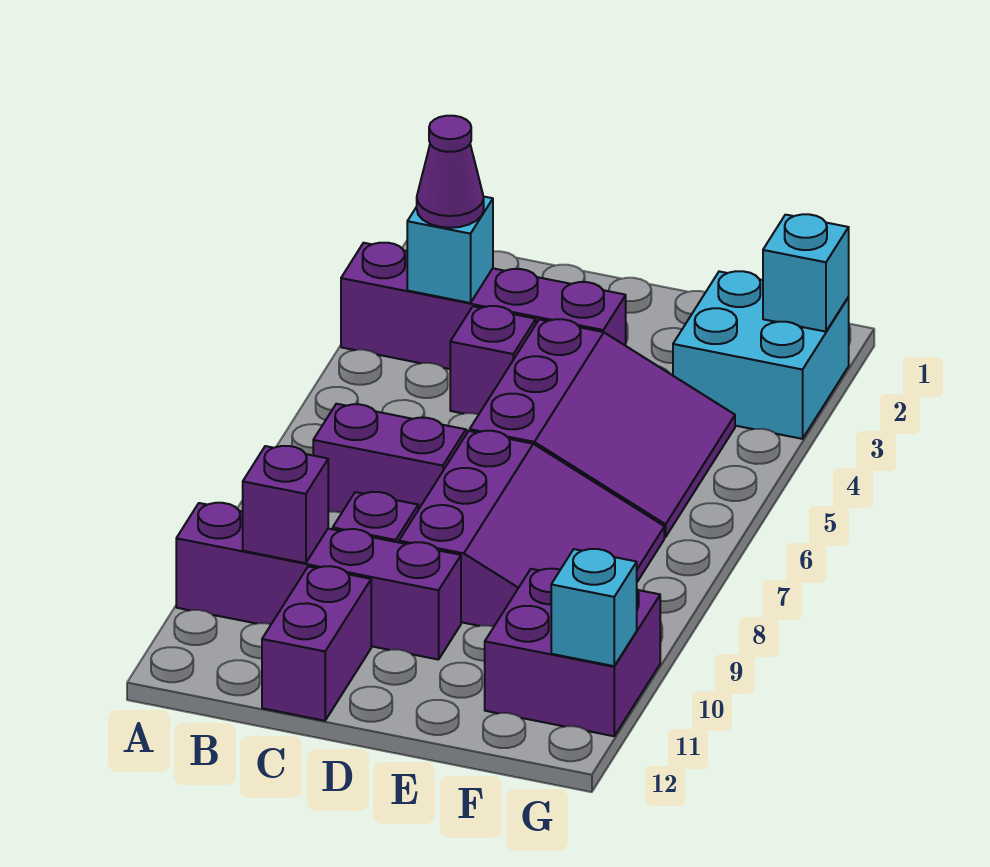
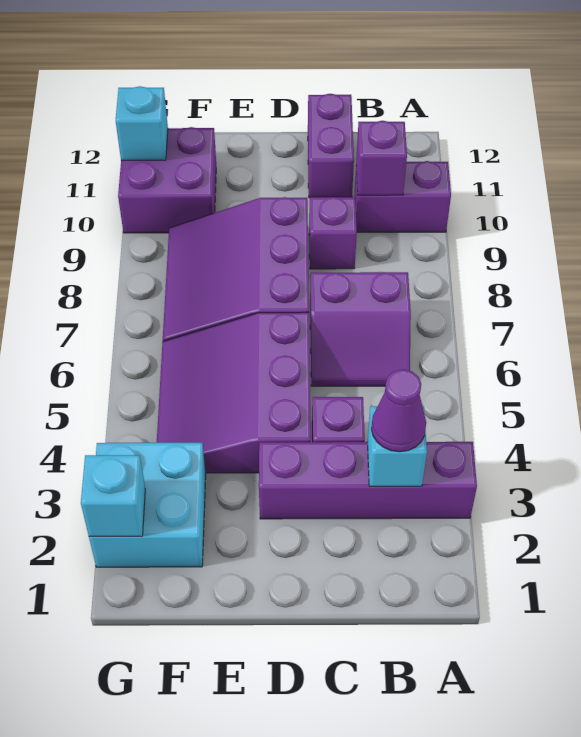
purple brick A10:D10 level 1 -> purple brick A10:B10 level 1

